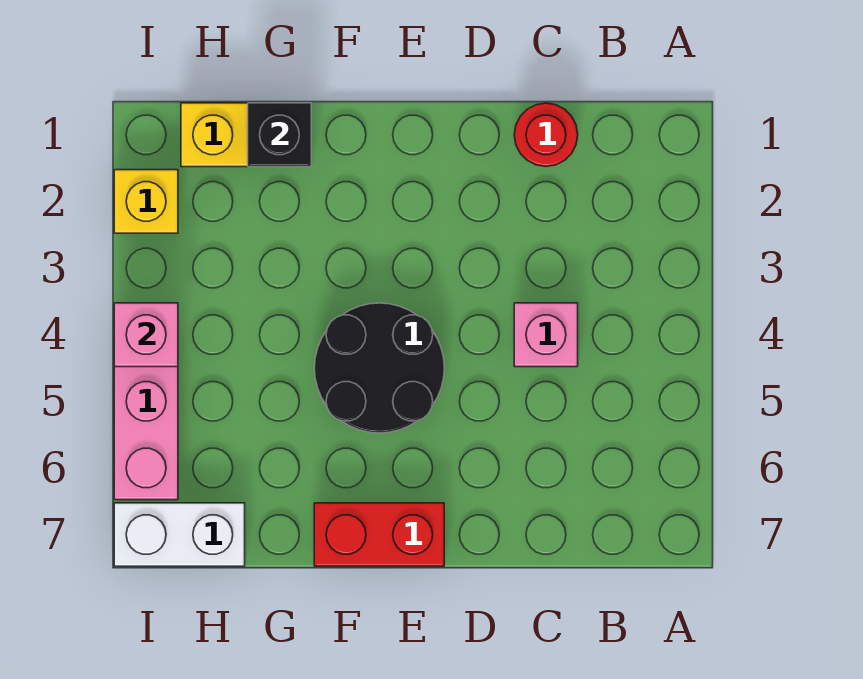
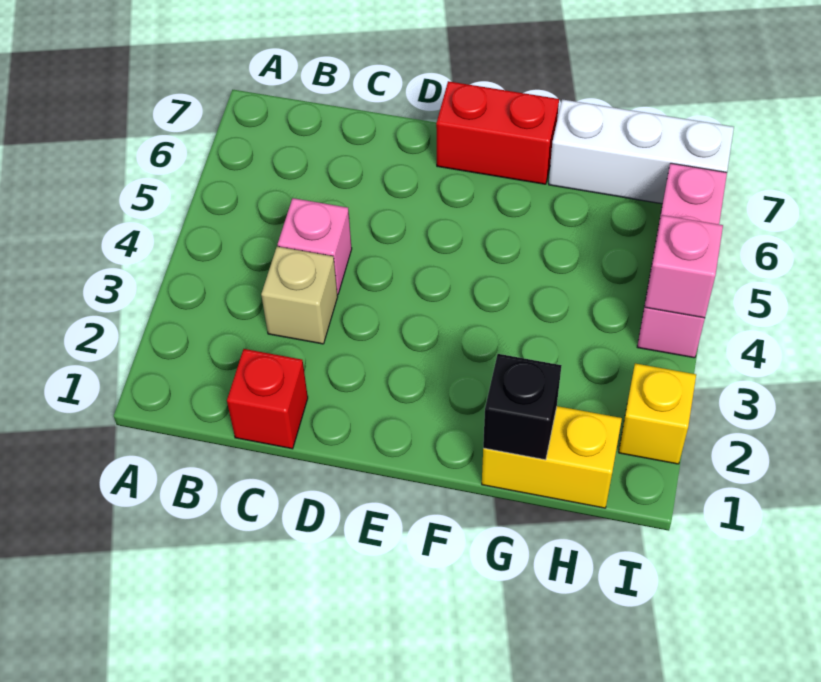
red round brick C1 level 1 -> red brick C1 level 1
none -> tan brick C3 level 1
black round brick E4:F5 level 1 -> none
white brick H7:I7 level 1 -> white brick G7:I7 level 1

